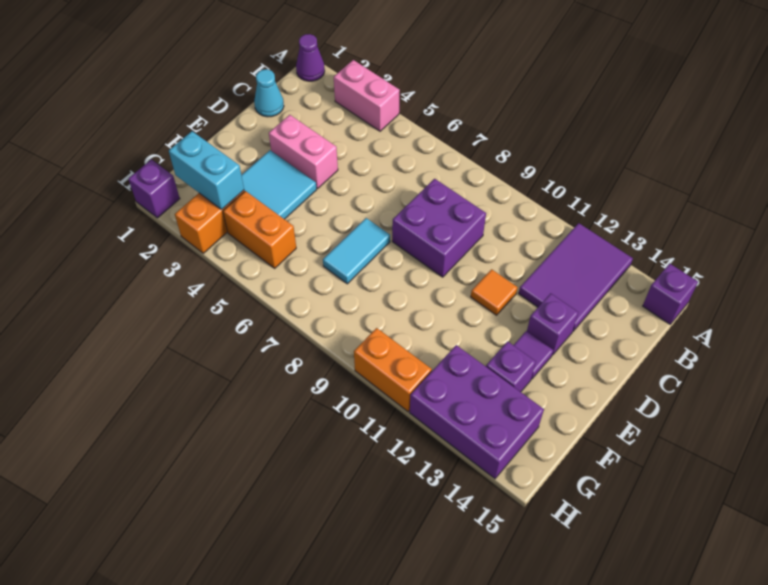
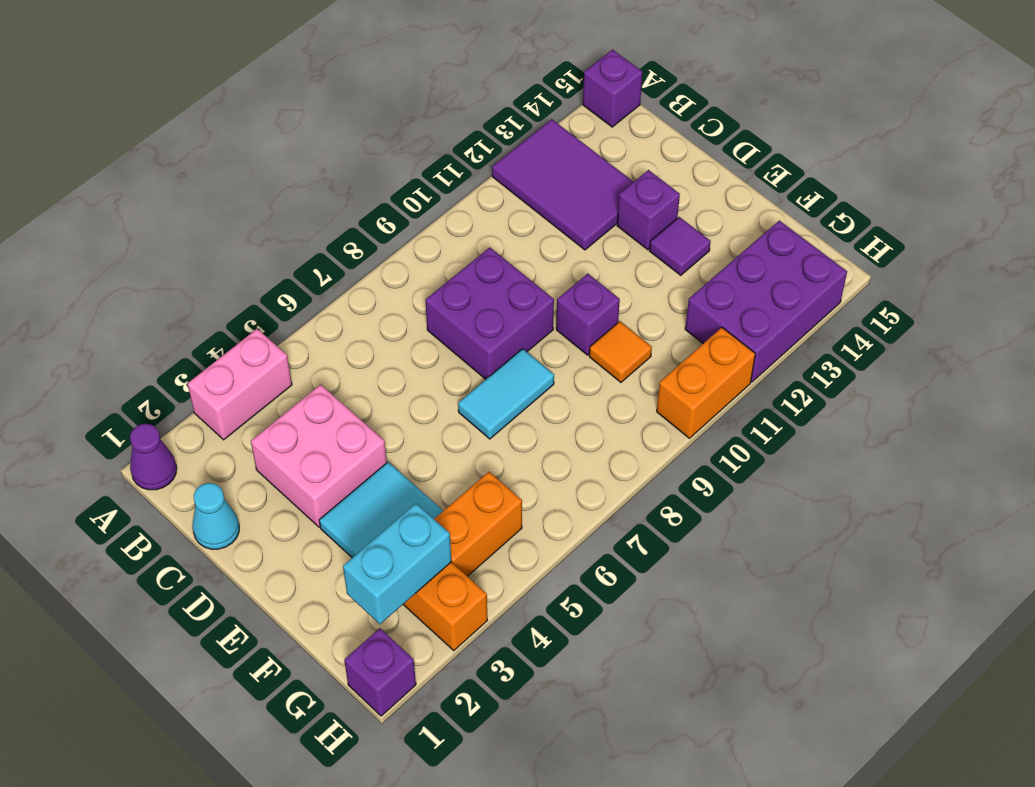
pink brick D3:D4 level 1 -> pink brick C3:D4 level 1
orange tile D11 level 1 -> orange tile F10 level 1
cyan tile E7:F7 level 1 -> cyan tile E7:E8 level 1
purple brick F13 level 1 -> purple brick E10 level 1

